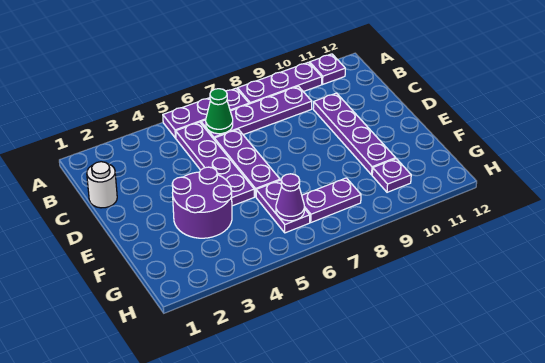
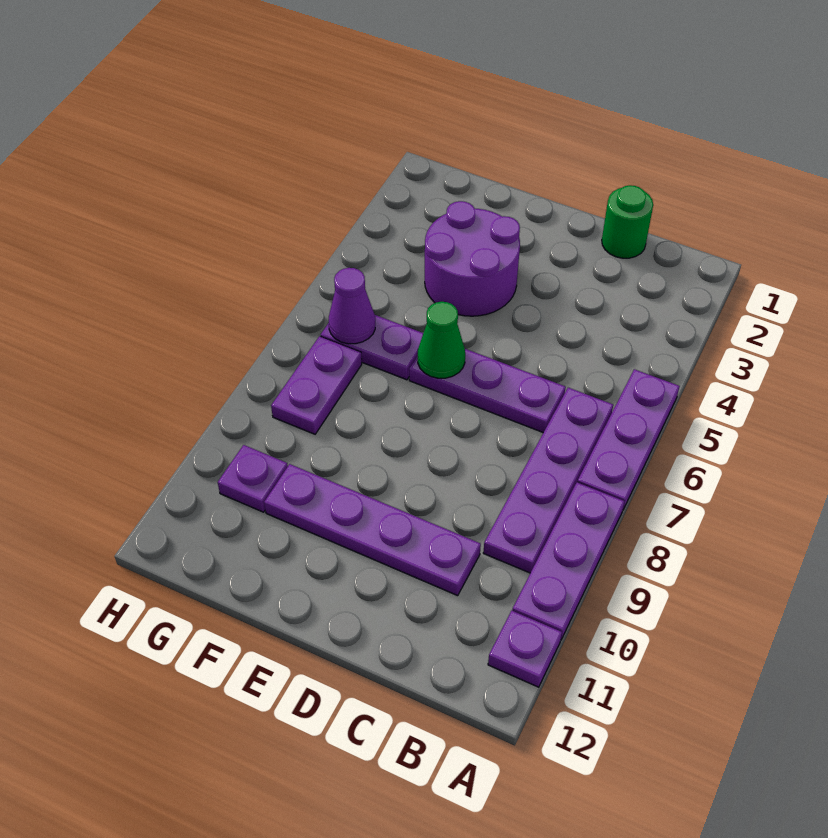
purple plate B5:E5 level 1 -> none
green cone B6 level 2 -> green cone E6 level 2
white round brick C1 level 1 -> green round brick C1 level 1

